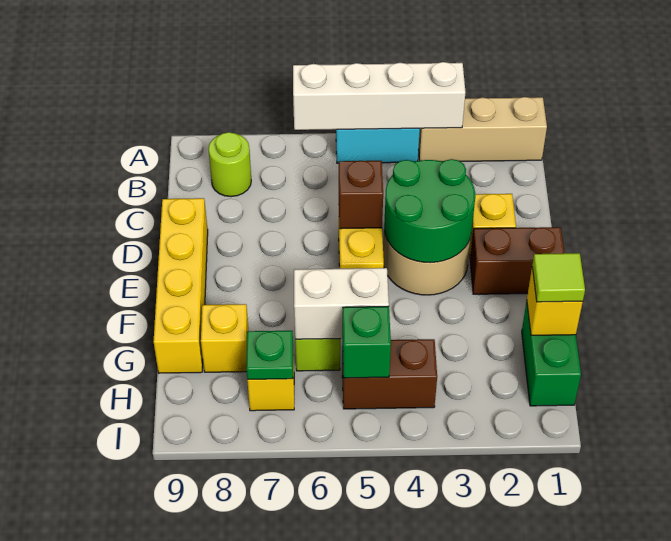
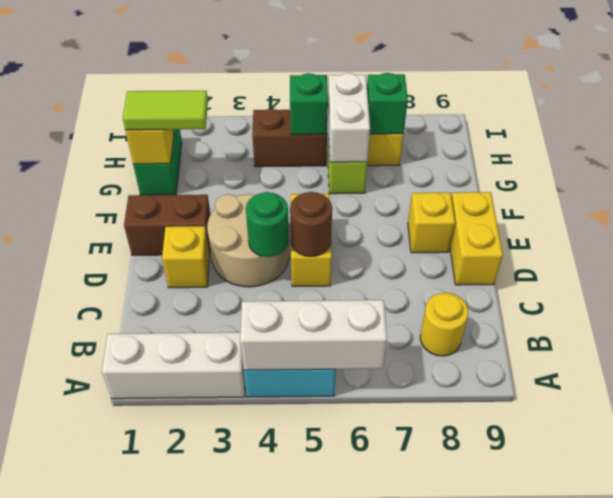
tan brick A1:A3 level 1 -> white brick A1:A3 level 1
white brick A3:A6 level 2 -> white brick A4:A6 level 2
lime round brick B8 level 1 -> yellow round brick B8 level 1
green round brick D3:E4 level 2 -> green round brick D4 level 2
brown brick D5 level 2 -> brown round brick D5 level 2
yellow brick D9:G9 level 1 -> yellow brick D9:E9 level 1
lime tile G1 level 3 -> lime tile G1:G2 level 3
white brick G5:G6 level 2 -> white brick G6:H6 level 2
yellow brick G8 level 1 -> yellow brick E8 level 1
green plate H7 level 2 -> green brick H7 level 2

